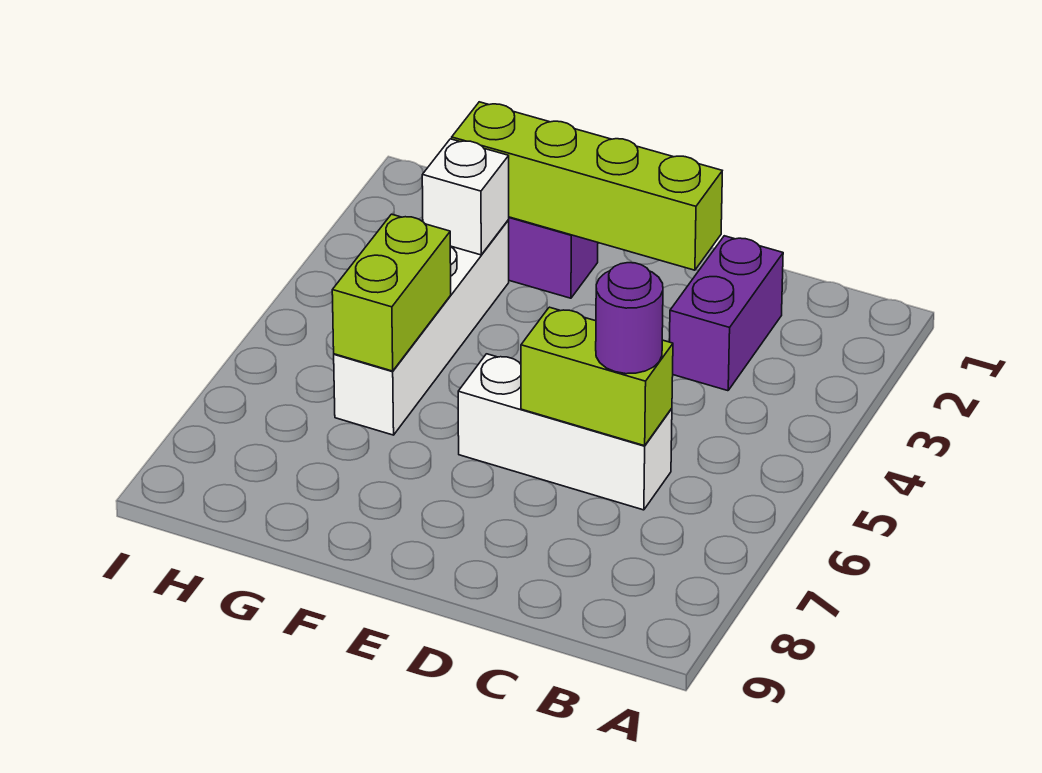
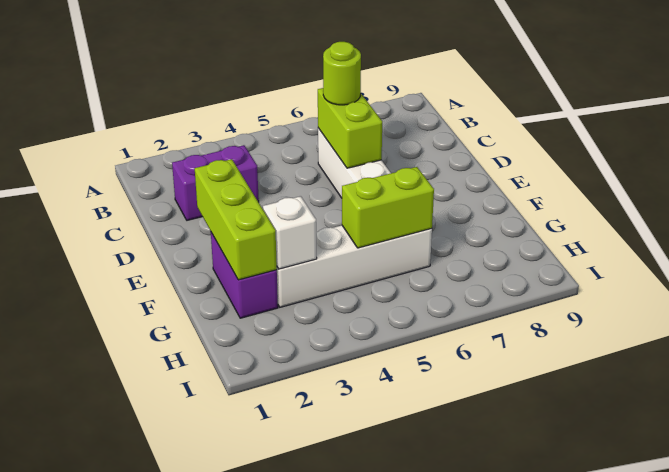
purple round brick C6 level 3 -> lime round brick C6 level 3
lime brick D2:G2 level 2 -> lime brick E2:G2 level 2

